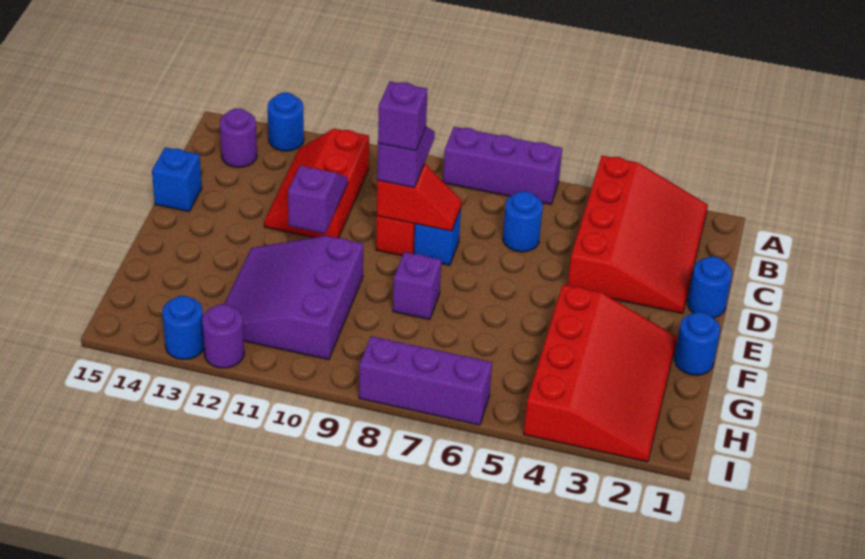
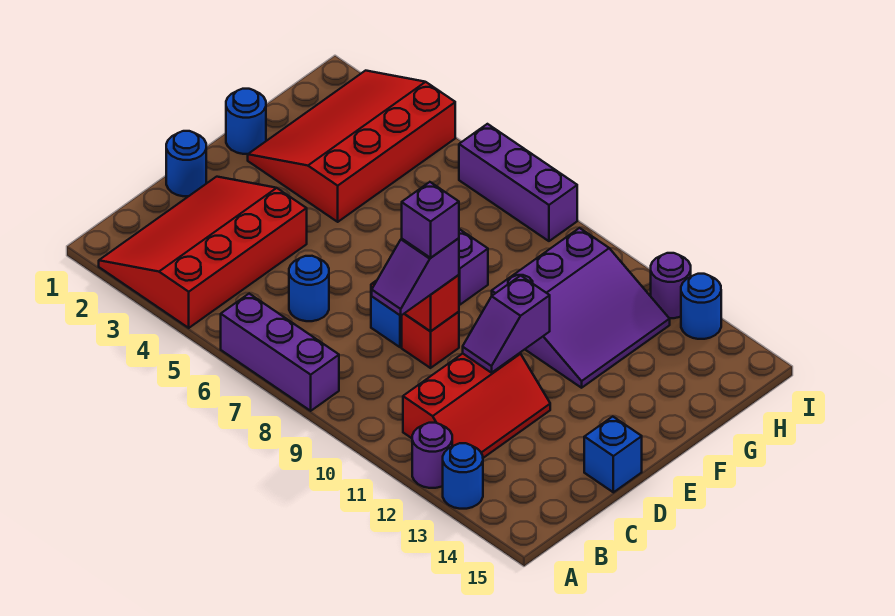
purple round brick B14 level 1 -> purple round brick A12 level 1

